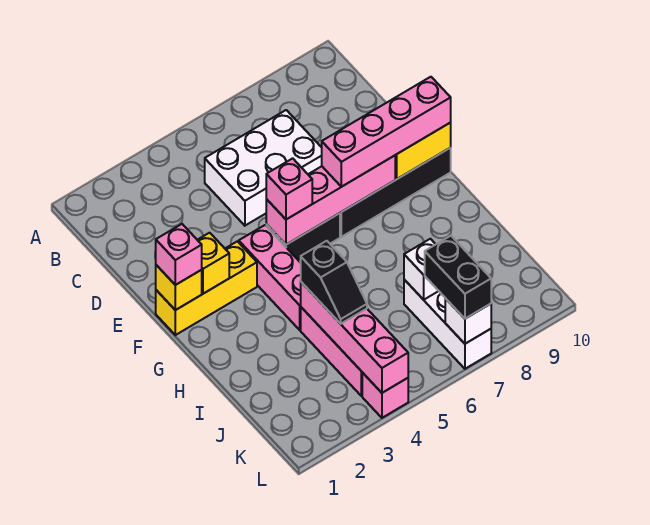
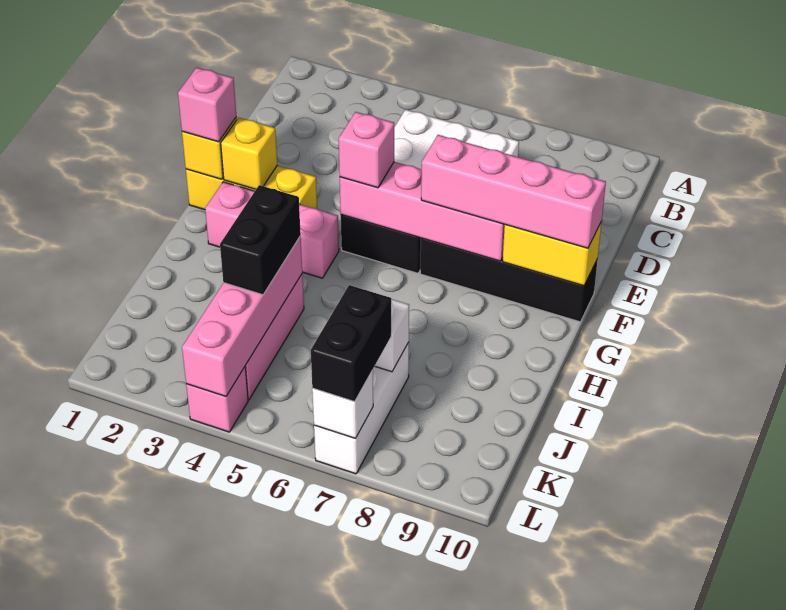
pink brick F4:H4 level 1 -> pink brick G2:G4 level 1
black slope I4:J4 level 3 top I -> black brick I4:J4 level 3

